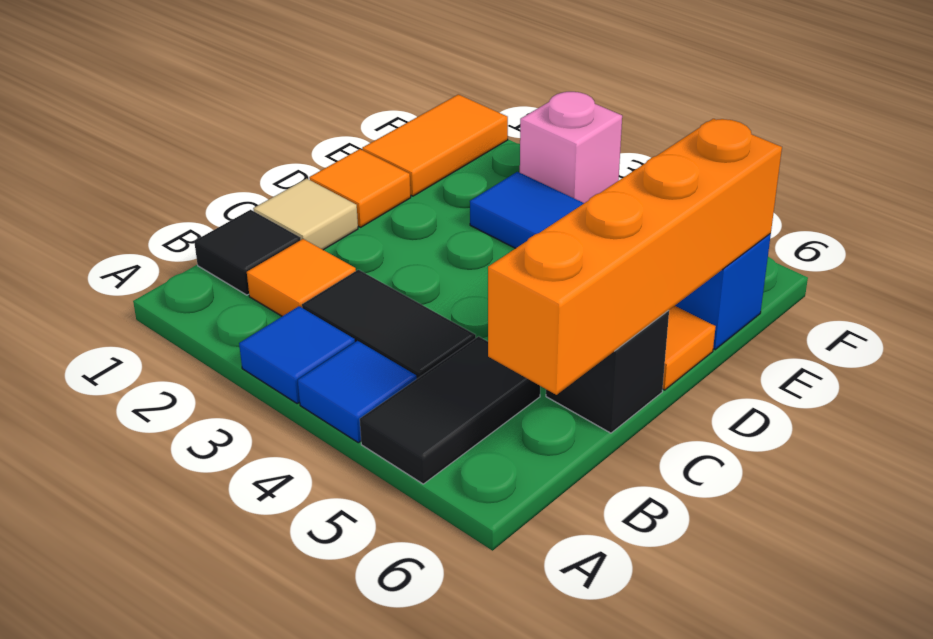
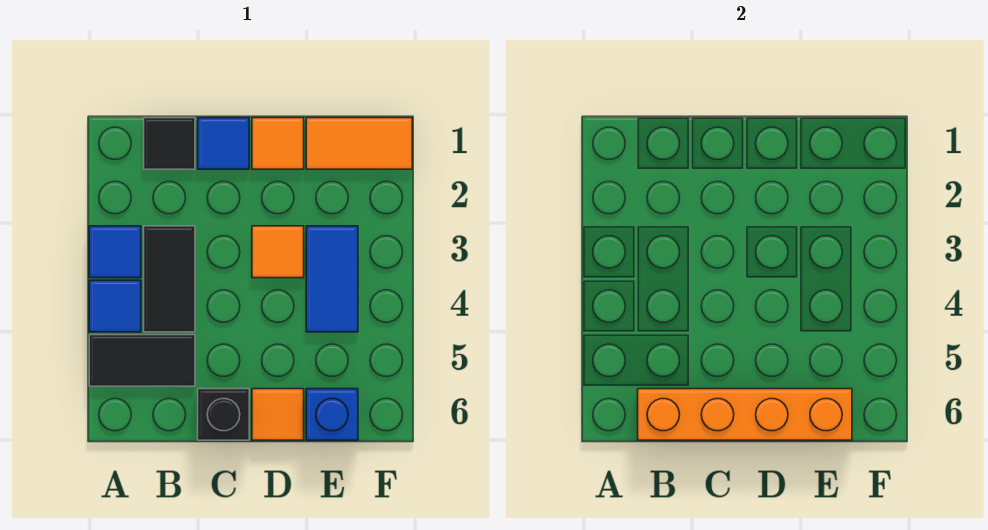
orange tile B2 level 1 -> orange tile D3 level 1
tan tile C1 level 1 -> blue tile C1 level 1
pink brick F3 level 1 -> none

